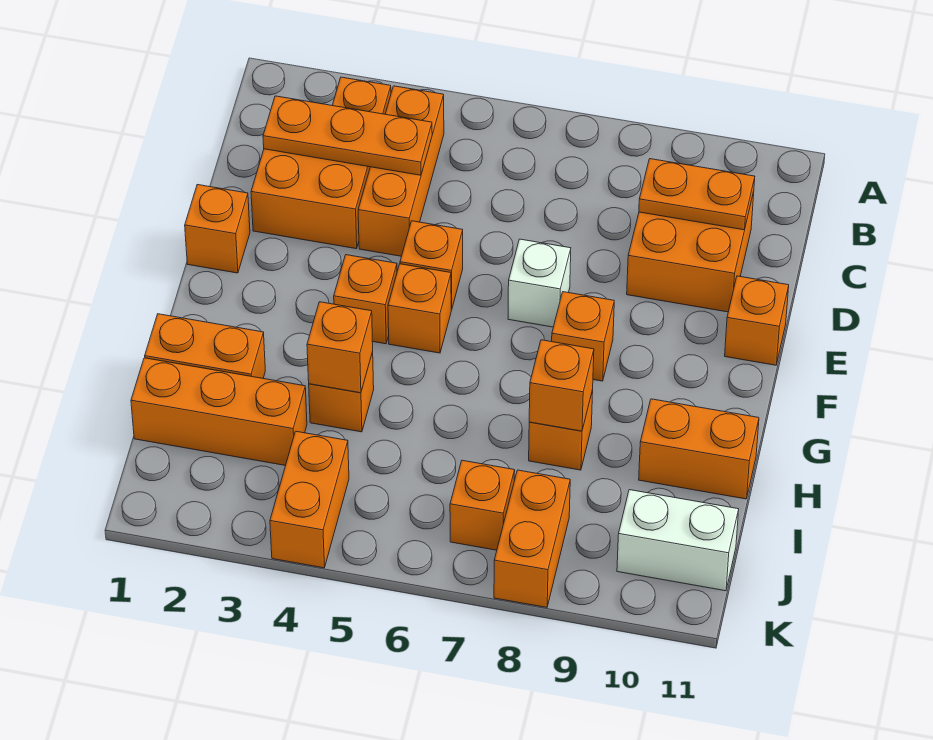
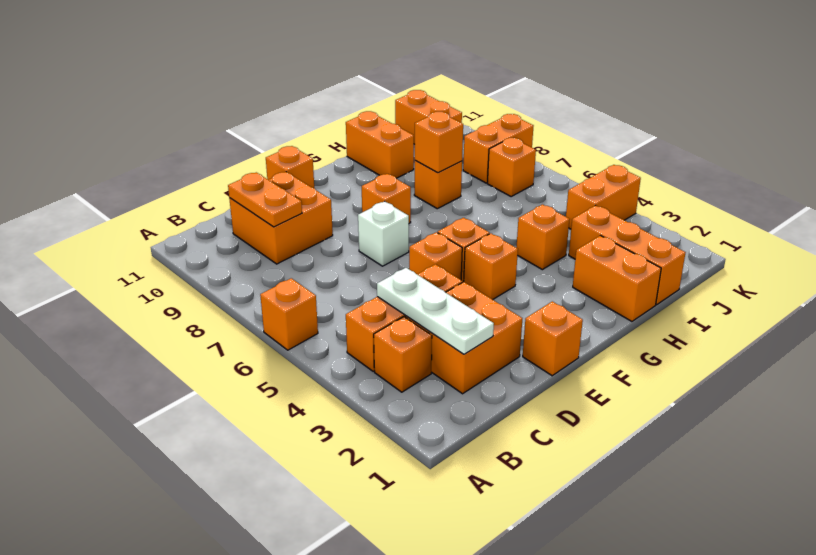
orange plate C2:C4 level 2 -> white plate C2:C4 level 2
orange brick H4 level 2 -> orange brick A6 level 1
white brick J10:J11 level 1 -> orange brick J10:J11 level 1

